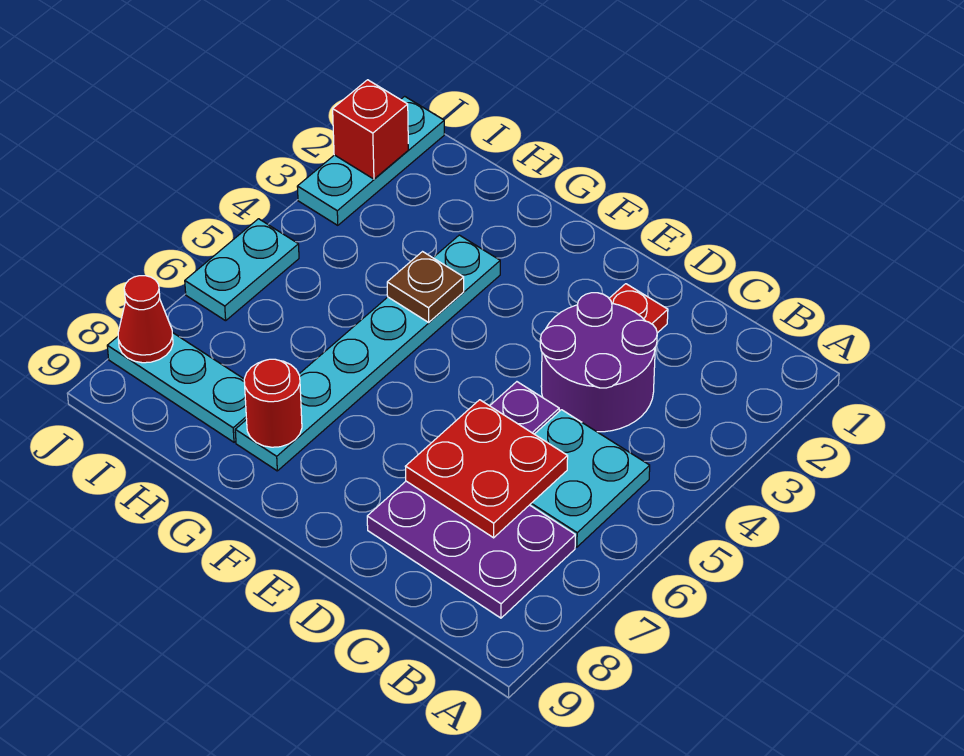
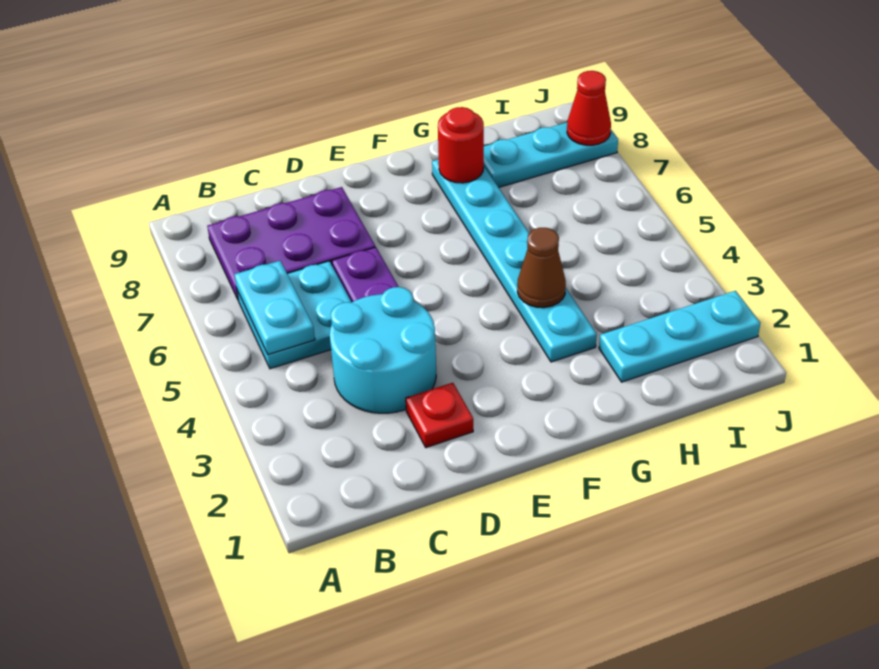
purple round brick C3:D4 level 1 -> cyan round brick C3:D4 level 1
red plate C6:D7 level 2 -> none
brown plate G4 level 2 -> brown cone G4 level 2
cyan plate J1:J3 level 1 -> cyan plate H2:J2 level 1
red brick J2 level 2 -> none
cyan plate J5:J6 level 1 -> cyan plate B5:B6 level 2

